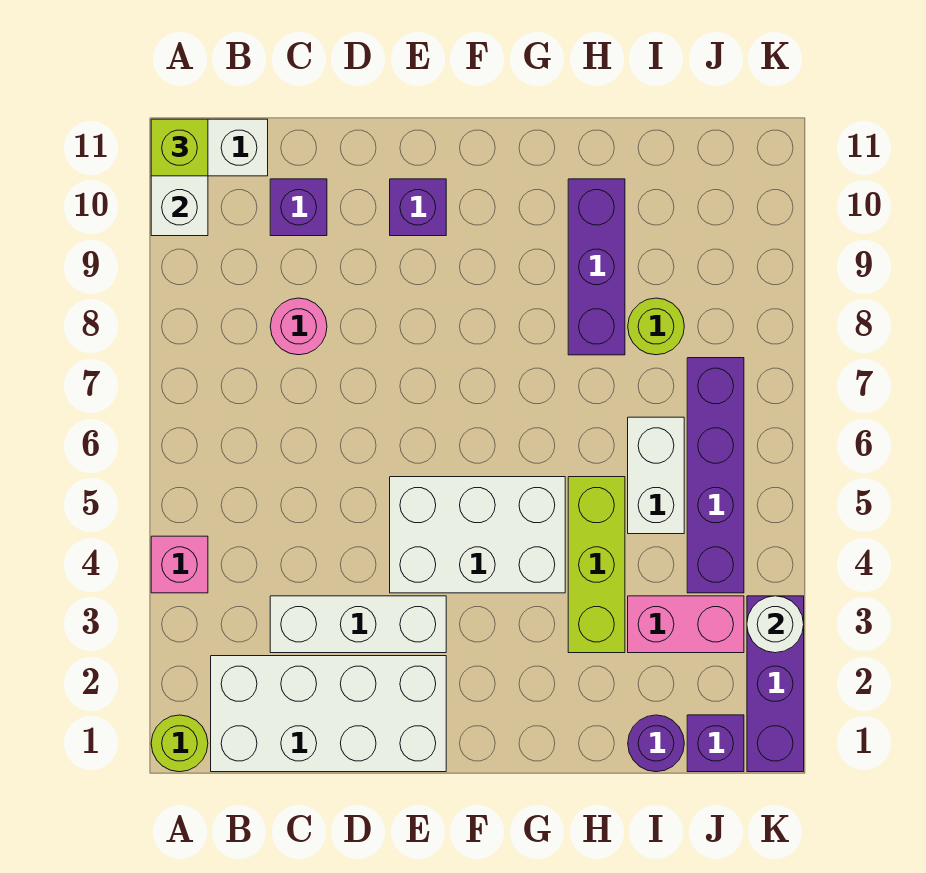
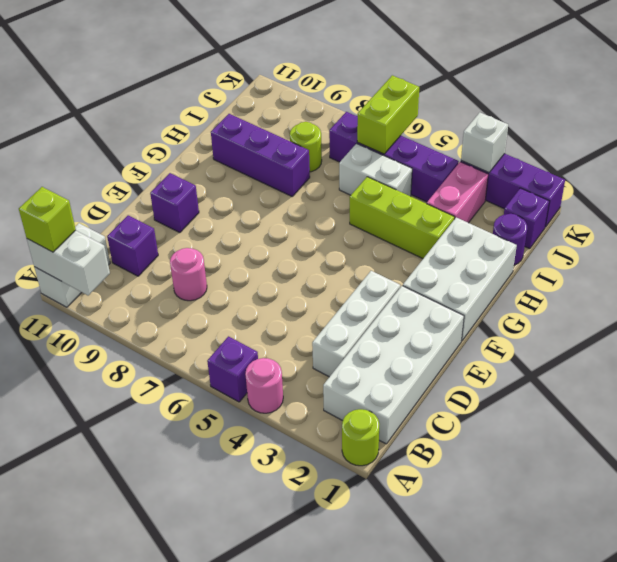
pink brick A4 level 1 -> pink round brick A4 level 1
none -> purple brick A5 level 1
white brick E4:G5 level 1 -> white brick F1:H2 level 1
none -> lime brick J6:K6 level 2
white round brick K3 level 2 -> white brick K3 level 2

